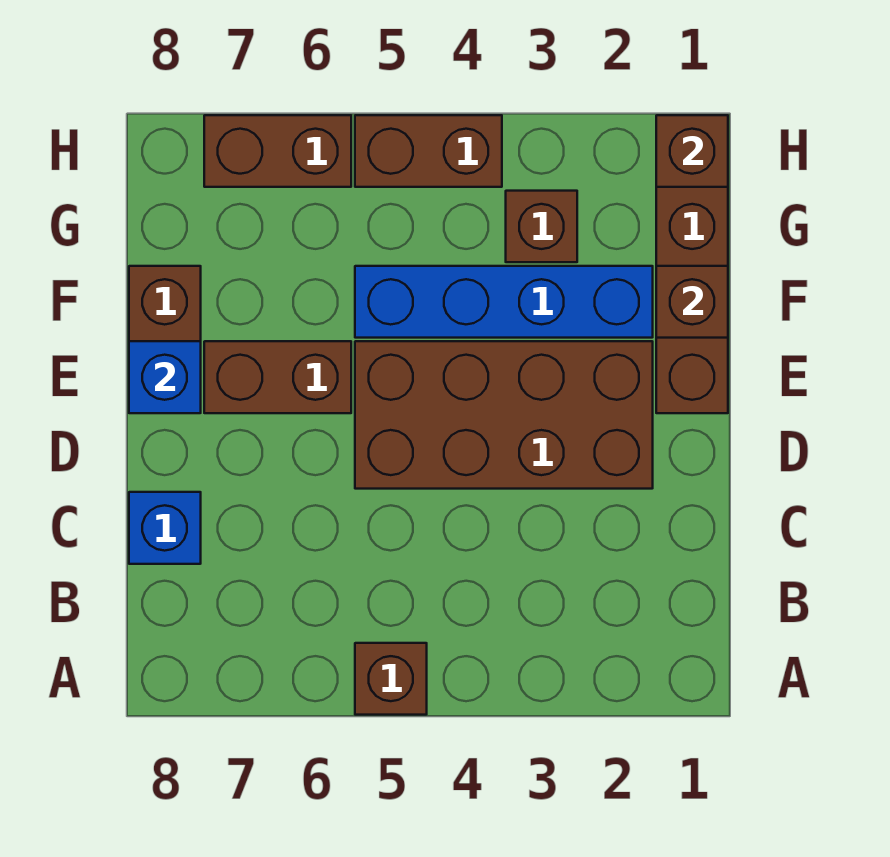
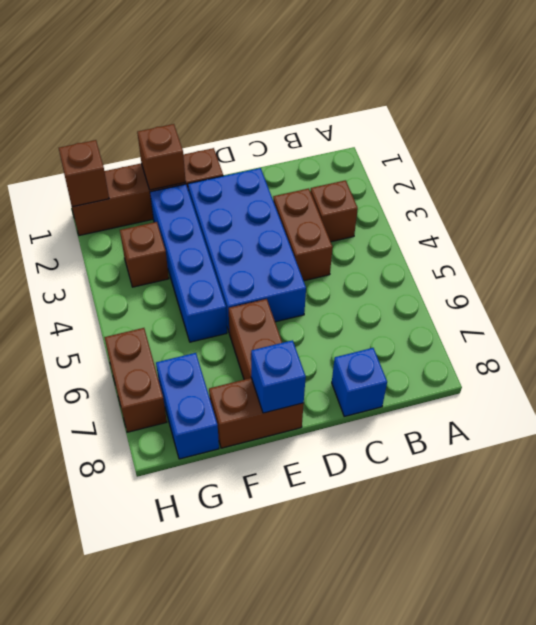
brown brick A5 level 1 -> brown brick B3 level 1
brown brick D2:E5 level 1 -> blue brick D2:E5 level 1
none -> blue brick G7:G8 level 1
brown brick H4:H5 level 1 -> brown brick C3:C4 level 1

